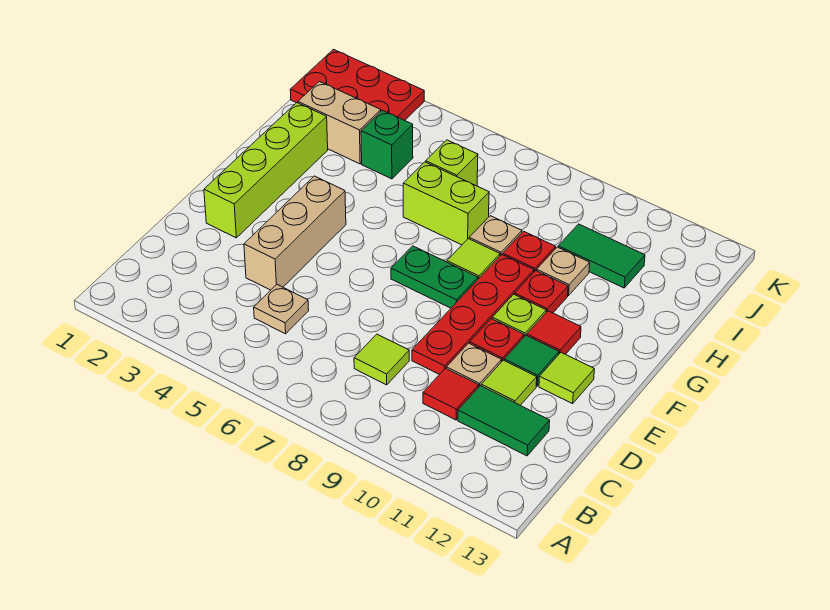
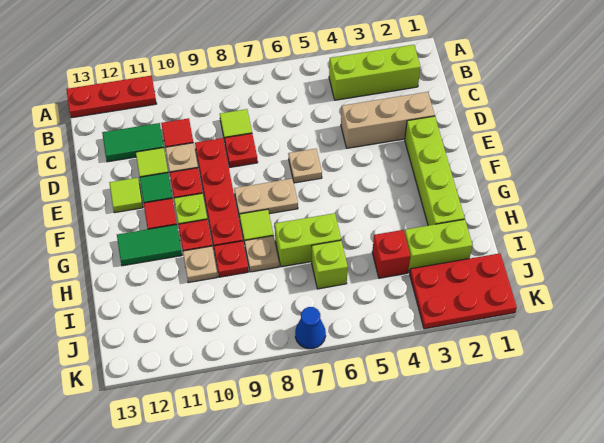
none -> red plate A11:A13 level 1
none -> lime brick B2:B4 level 1
tan plate C5 level 1 -> tan plate E6 level 1
tan brick D4:F4 level 1 -> tan brick D2:D4 level 1
none -> red plate D8 level 1
green plate F7:F8 level 1 -> tan plate F7:F8 level 1
tan brick I2:I3 level 1 -> lime brick I2:I3 level 1
green brick I4 level 1 -> red brick I4 level 1
green tile I10:I11 level 1 -> green tile G11:G12 level 1
none -> blue cone K7 level 1

